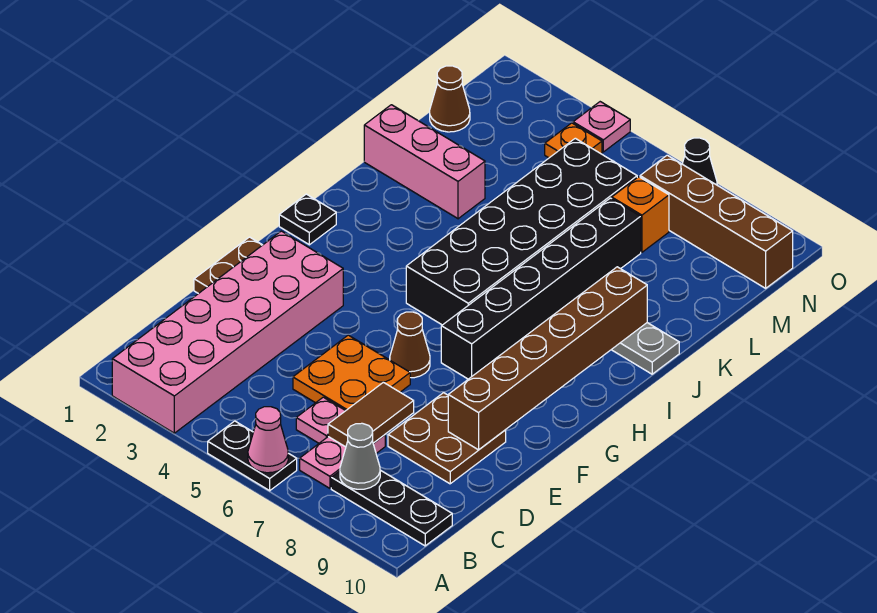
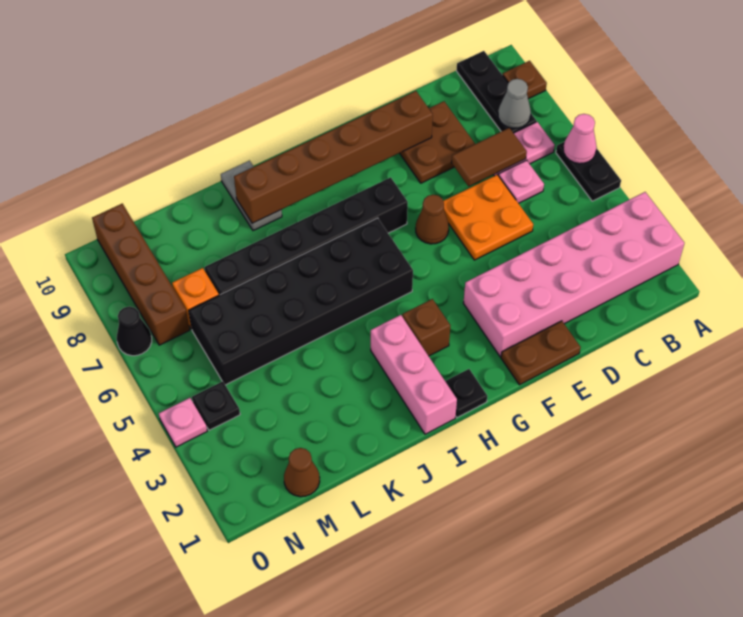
none -> brown plate A9 level 1
none -> brown brick H3 level 1
pink brick K1:K3 level 1 -> pink brick I1:I3 level 1
orange plate N4 level 1 -> black plate N4 level 1

